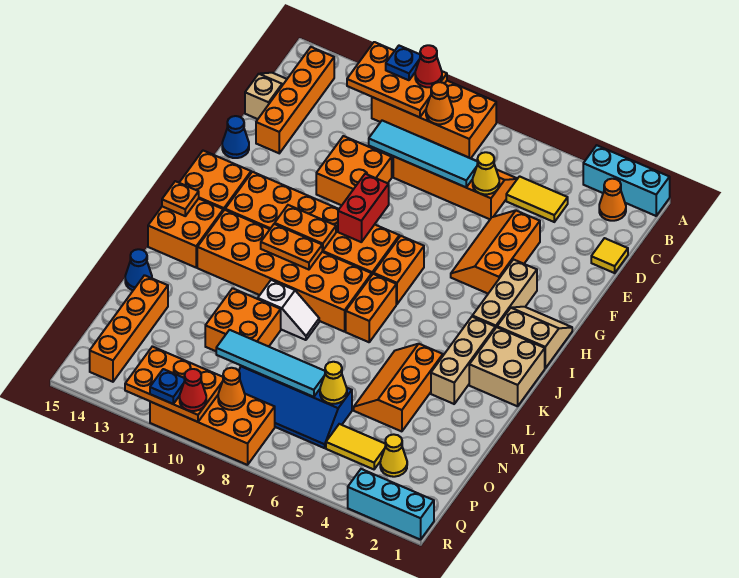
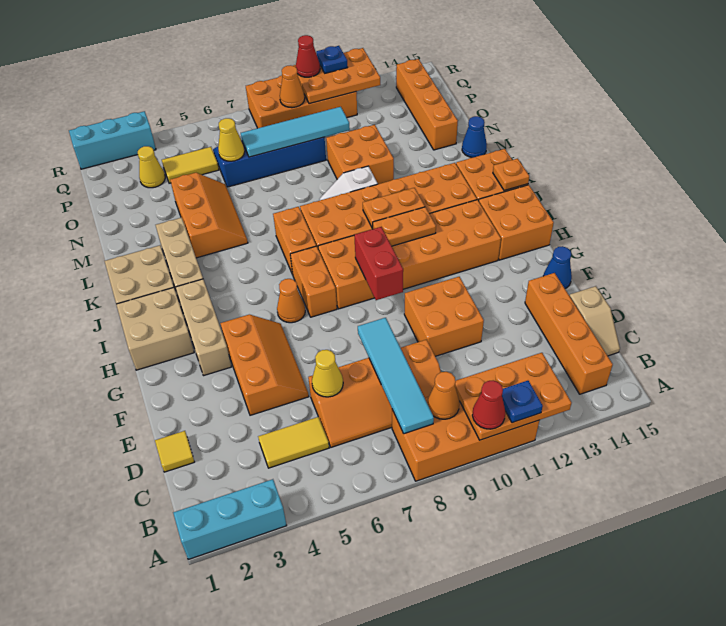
orange cone B2 level 1 -> orange cone H6 level 1
cyan tile D7:D10 level 2 -> cyan tile B8:E8 level 2
tan slope H1:I2 level 1 top I -> tan brick H1:I2 level 1

